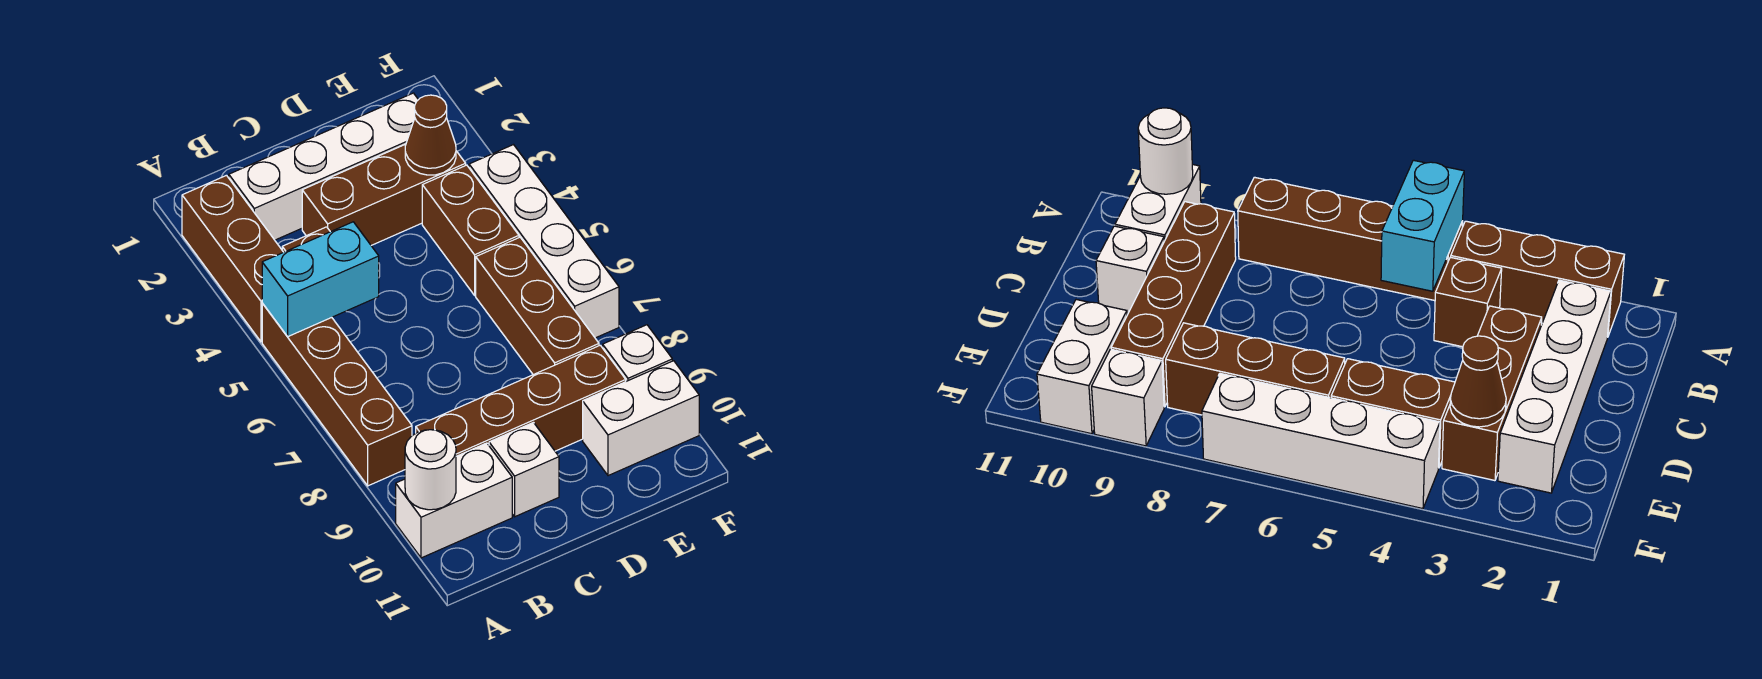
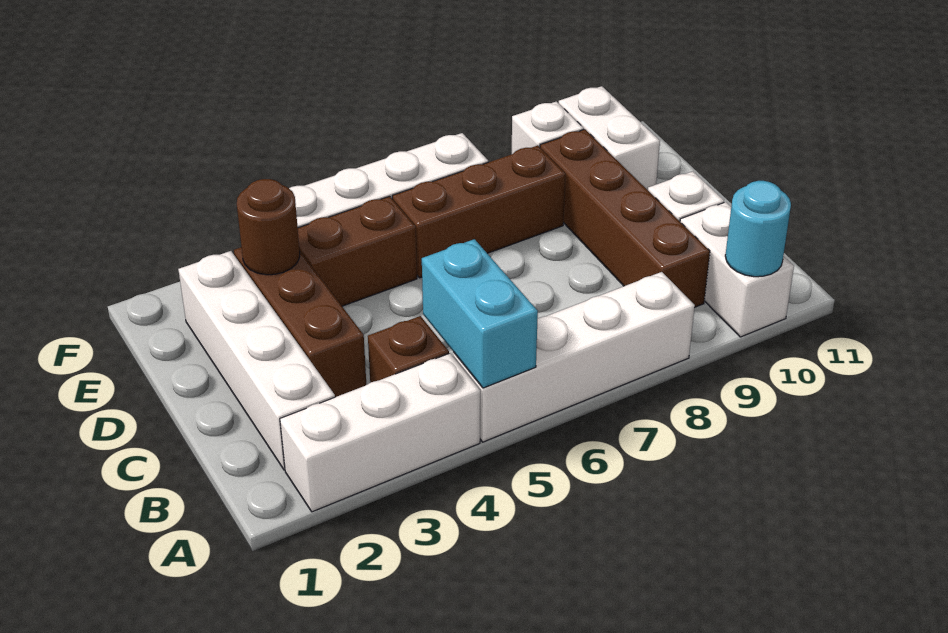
brown brick A2:A4 level 1 -> white brick A2:A4 level 1
brown brick A5:A8 level 1 -> white brick A5:A8 level 1
white round brick A10 level 2 -> cyan round brick A10 level 2
brown cone E3 level 2 -> brown round brick E3 level 2

